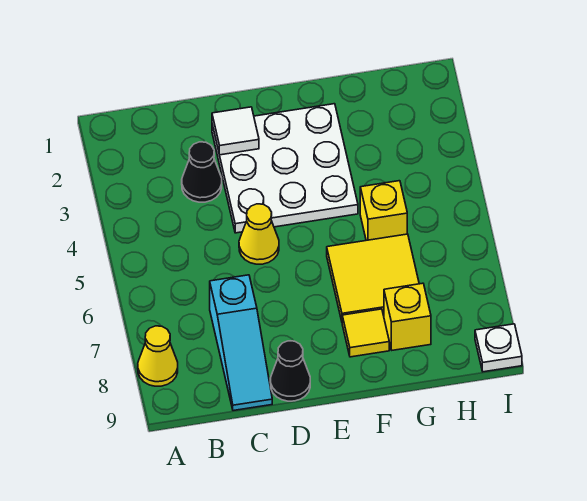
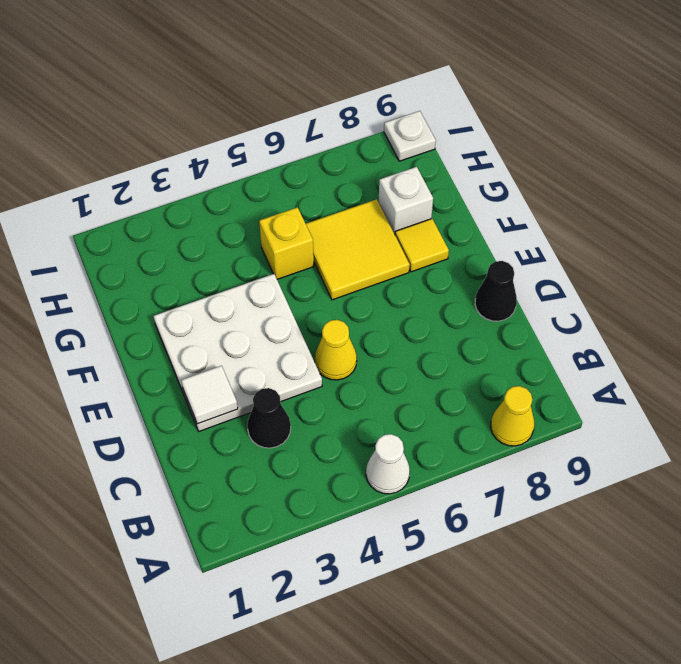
none -> white cone A5 level 1
cyan slope C7:C9 level 1 top 7 -> none
yellow brick G8 level 1 -> white brick G8 level 1

